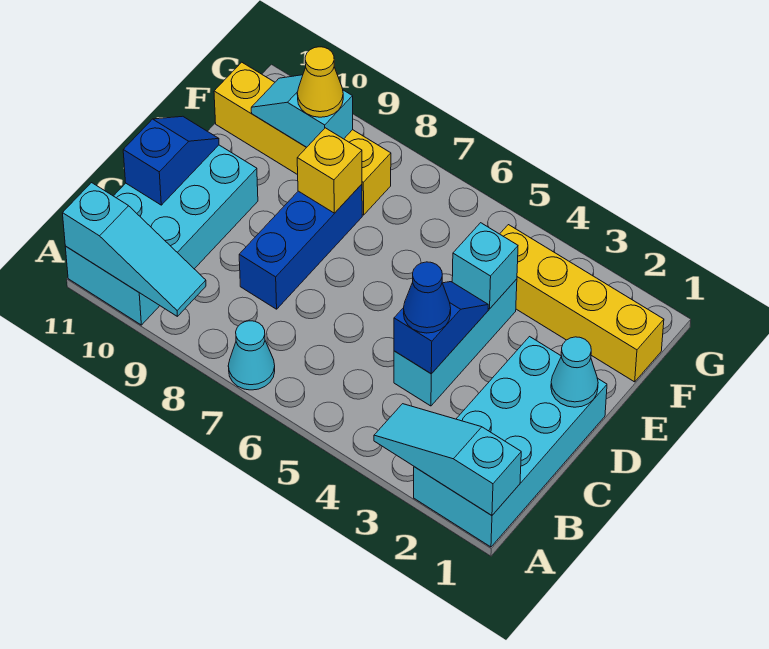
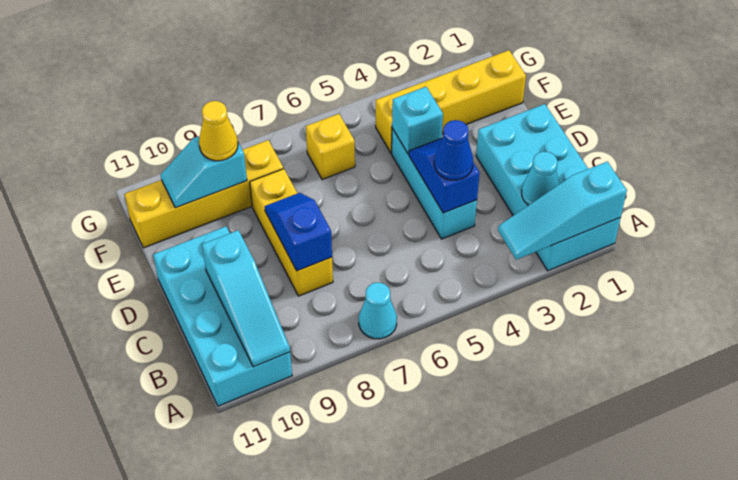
cyan slope A9:A11 level 2 top 11 -> cyan slope A10:C10 level 2 top C
blue brick C8:E8 level 1 -> yellow brick C8:E8 level 1
blue slope C11:D11 level 2 top C -> blue slope C8:D8 level 2 top C
cyan cone D1 level 2 -> cyan cone B2 level 2
yellow brick E8 level 2 -> yellow brick F6 level 1

